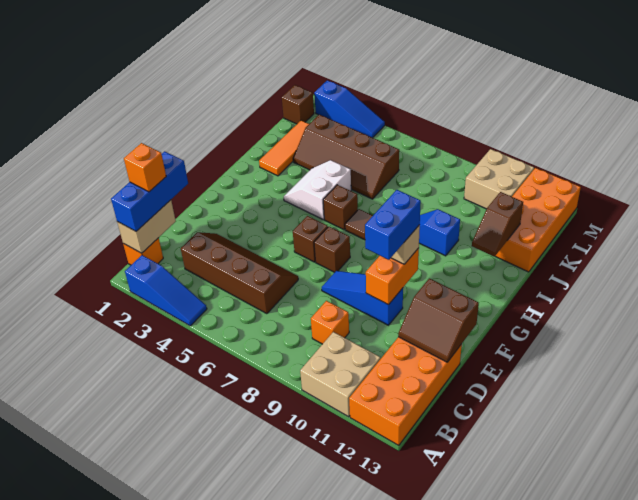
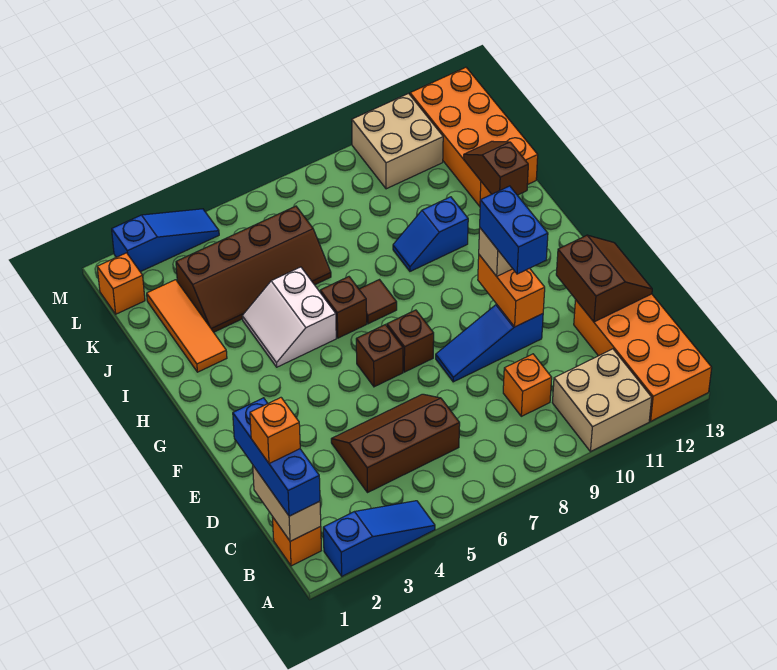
brown slope C3:D6 level 1 top C -> brown slope C4:D6 level 1 top C
brown slope D12:E13 level 2 top E -> brown slope D12:E13 level 2 top 12
brown slope I12:J12 level 2 top J -> brown slope I12:J12 level 2 top I
brown brick L1 level 1 -> orange brick L1 level 1

